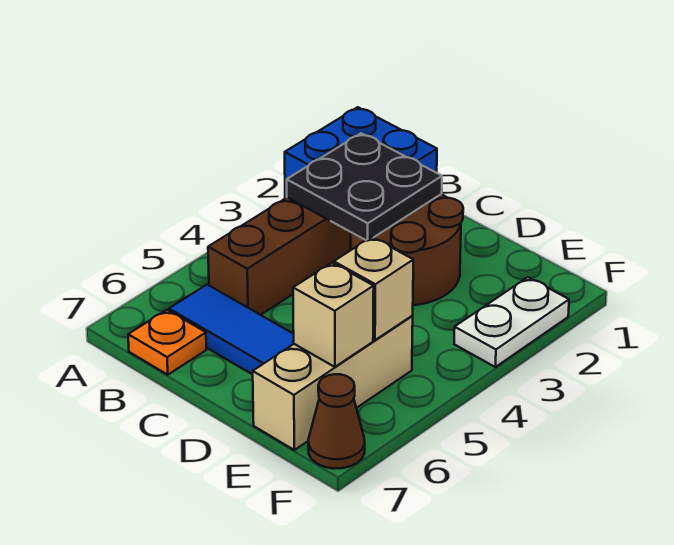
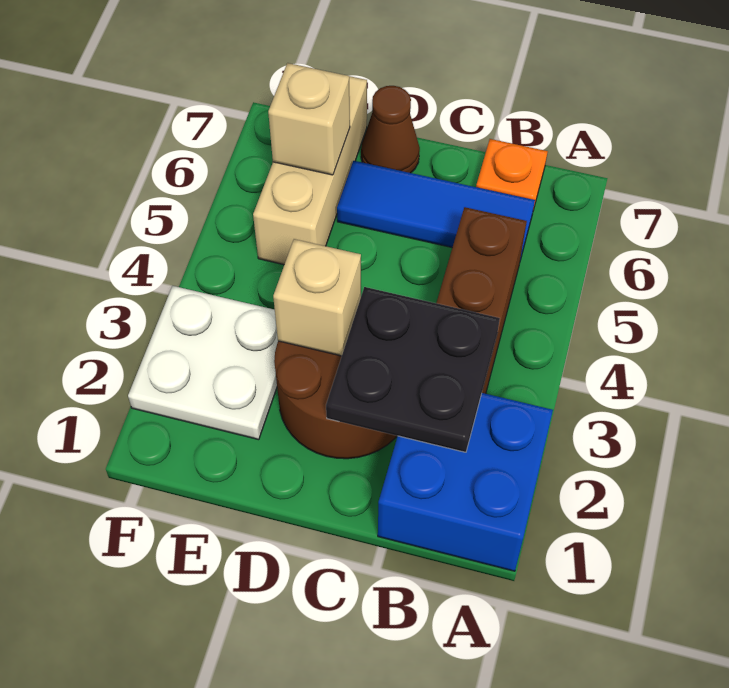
tan brick E5 level 2 -> tan brick D3 level 2
white plate F2:F3 level 1 -> white plate E2:F3 level 1
brown cone F7 level 1 -> brown cone D7 level 1

